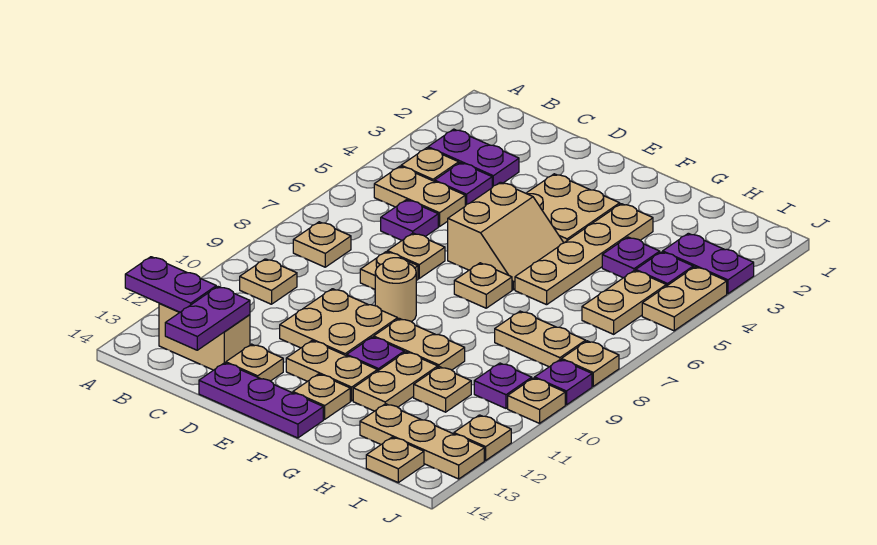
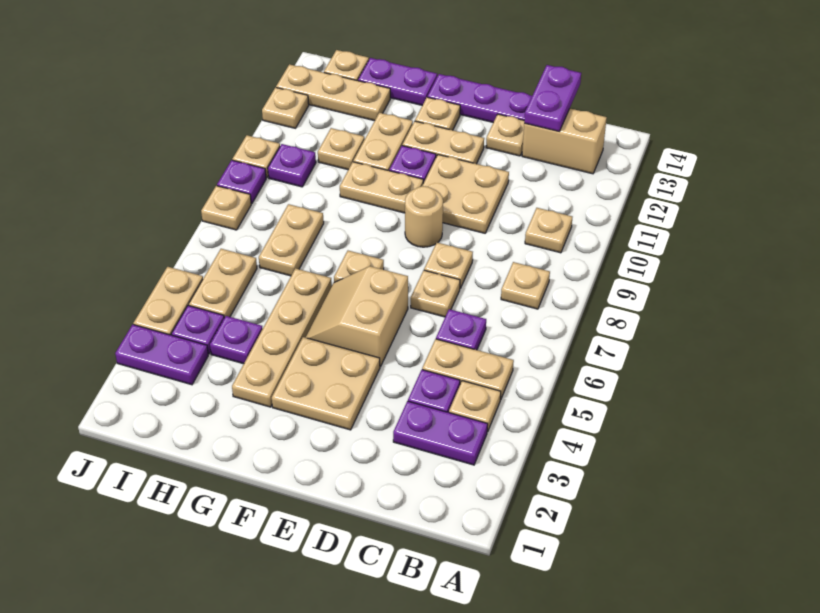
purple plate A13:B13 level 2 -> purple plate G14:H14 level 1
tan plate H8:I8 level 1 -> tan plate H7:H8 level 1

